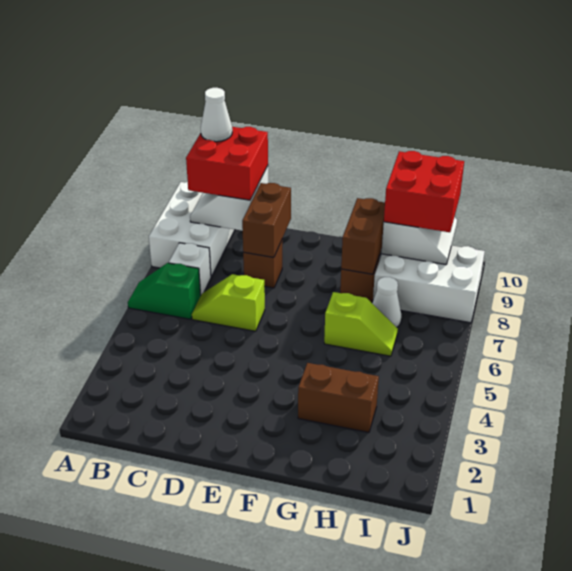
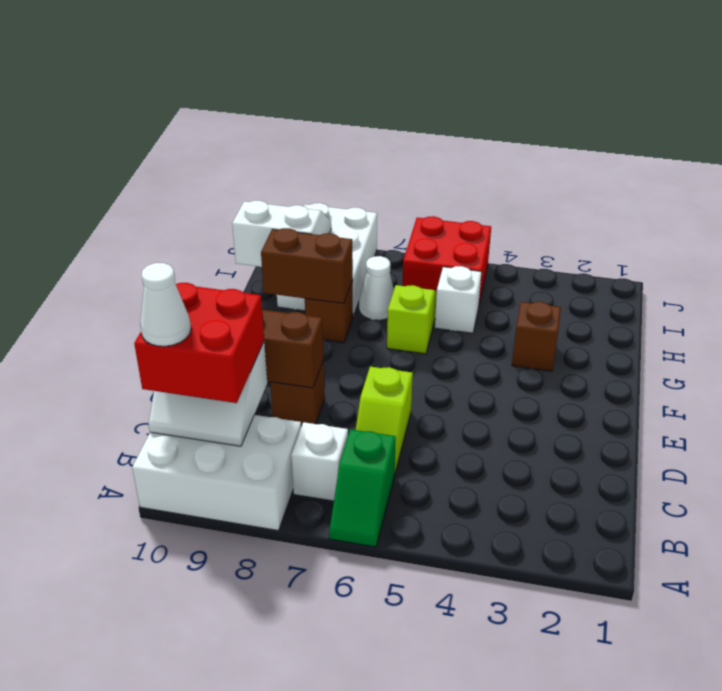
brown brick G3:H3 level 1 -> brown brick G3 level 1
none -> white brick H5 level 1
red brick H9:I10 level 3 -> red brick I5:J6 level 1

